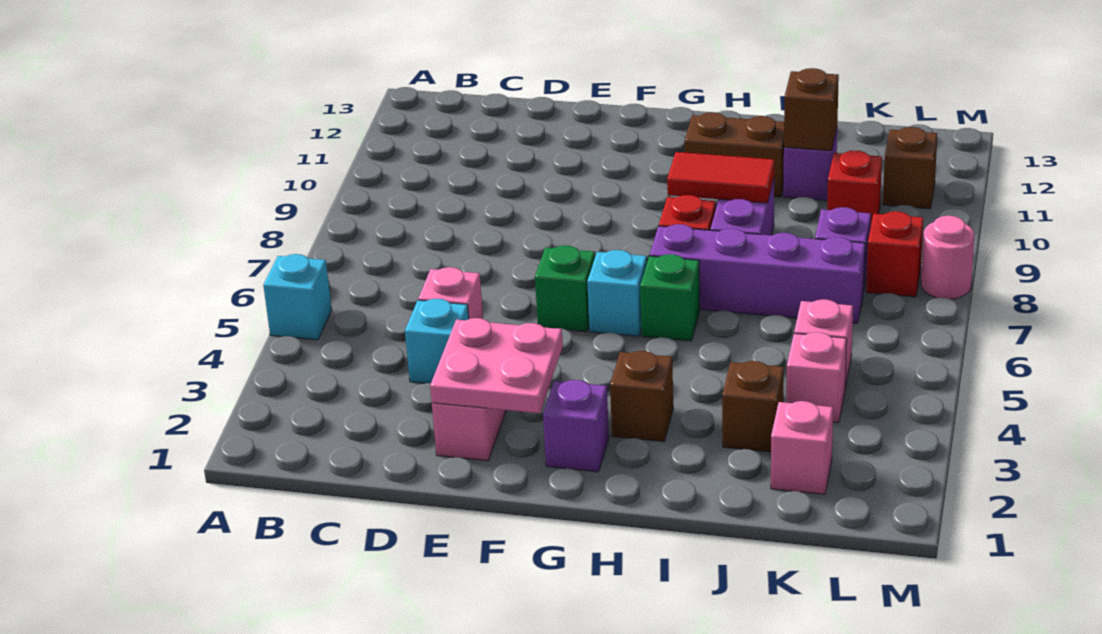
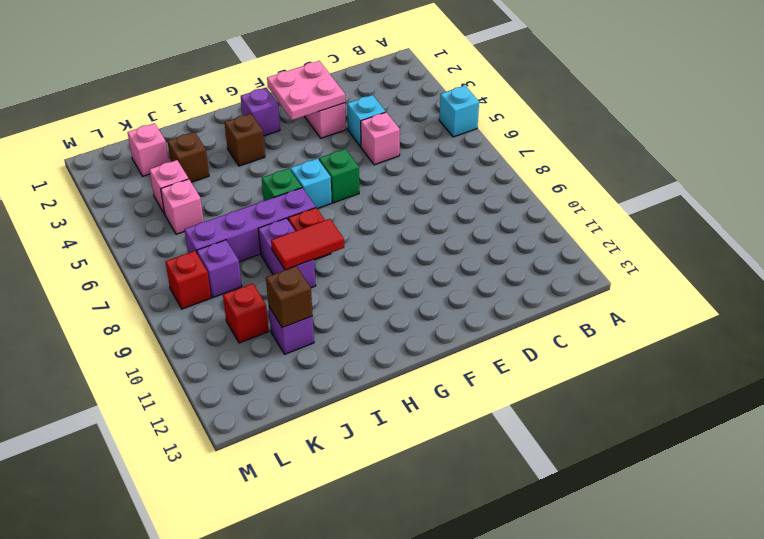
brown brick H11:I11 level 1 -> none
brown brick L11 level 1 -> none
pink round brick M8 level 1 -> none

